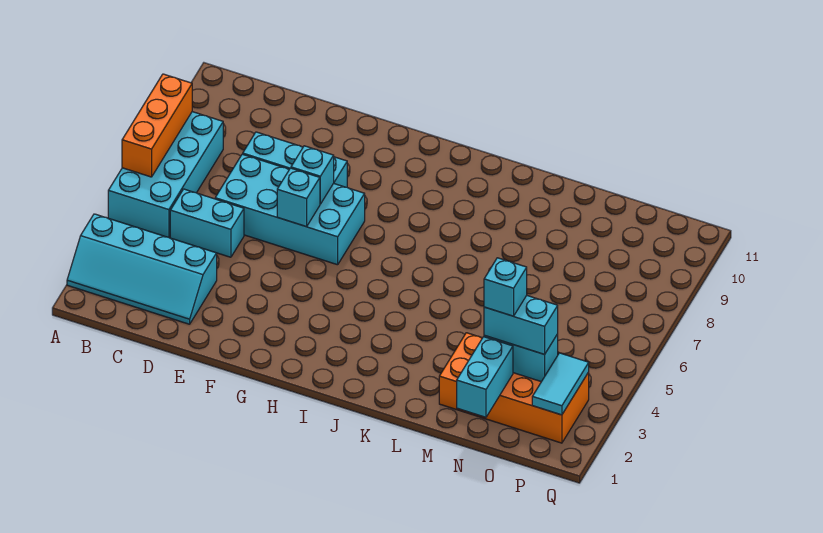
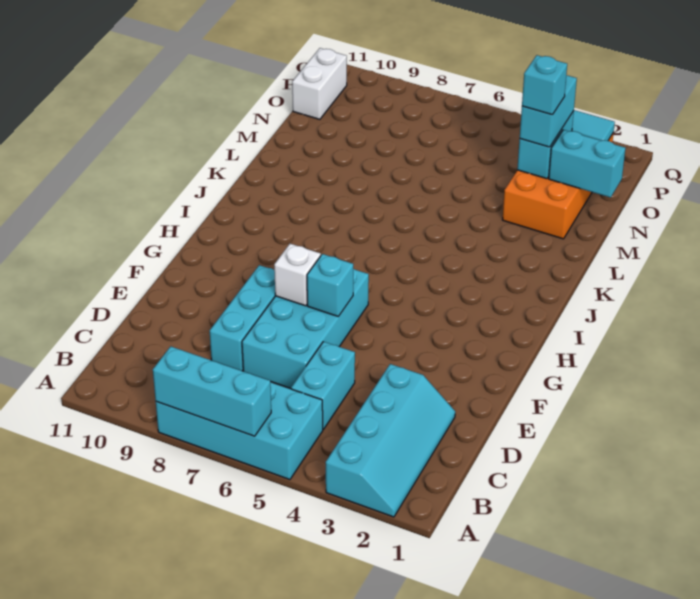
orange brick A6:A8 level 2 -> cyan brick A6:A8 level 2
cyan brick F7 level 2 -> white brick F7 level 2
none -> white brick O11:P11 level 1

